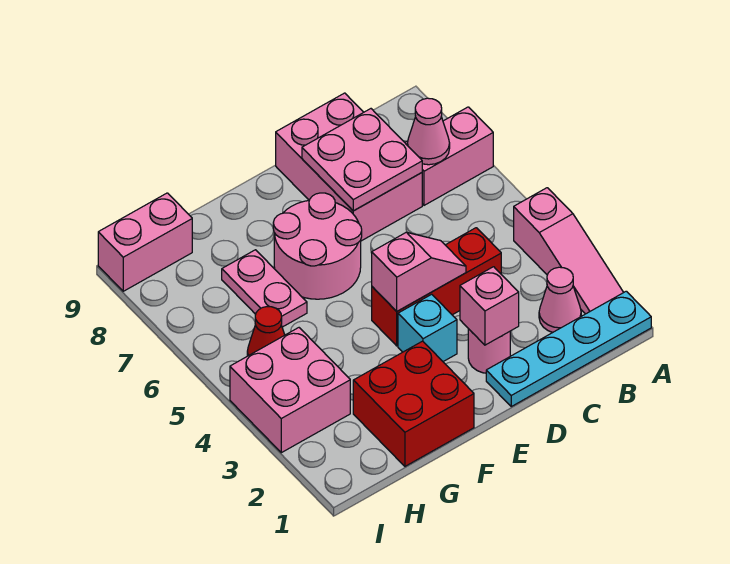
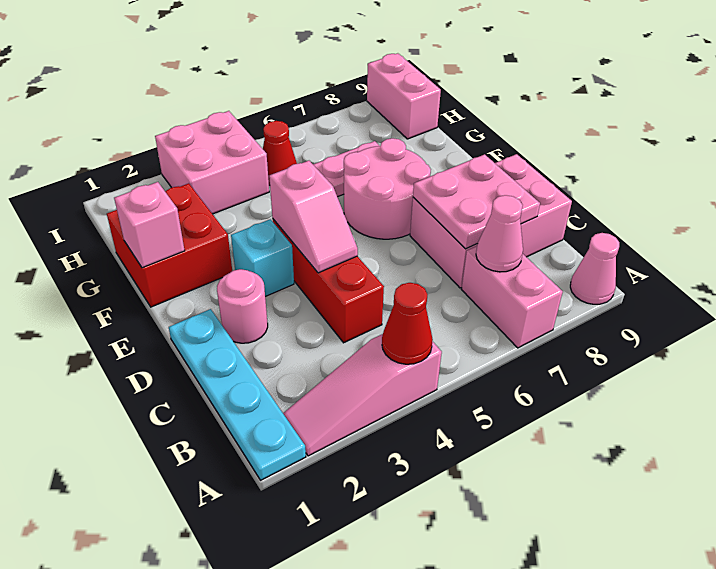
none -> red cone A4 level 2
pink cone B2 level 1 -> pink cone A9 level 1
pink brick D2 level 2 -> pink brick F1 level 2

